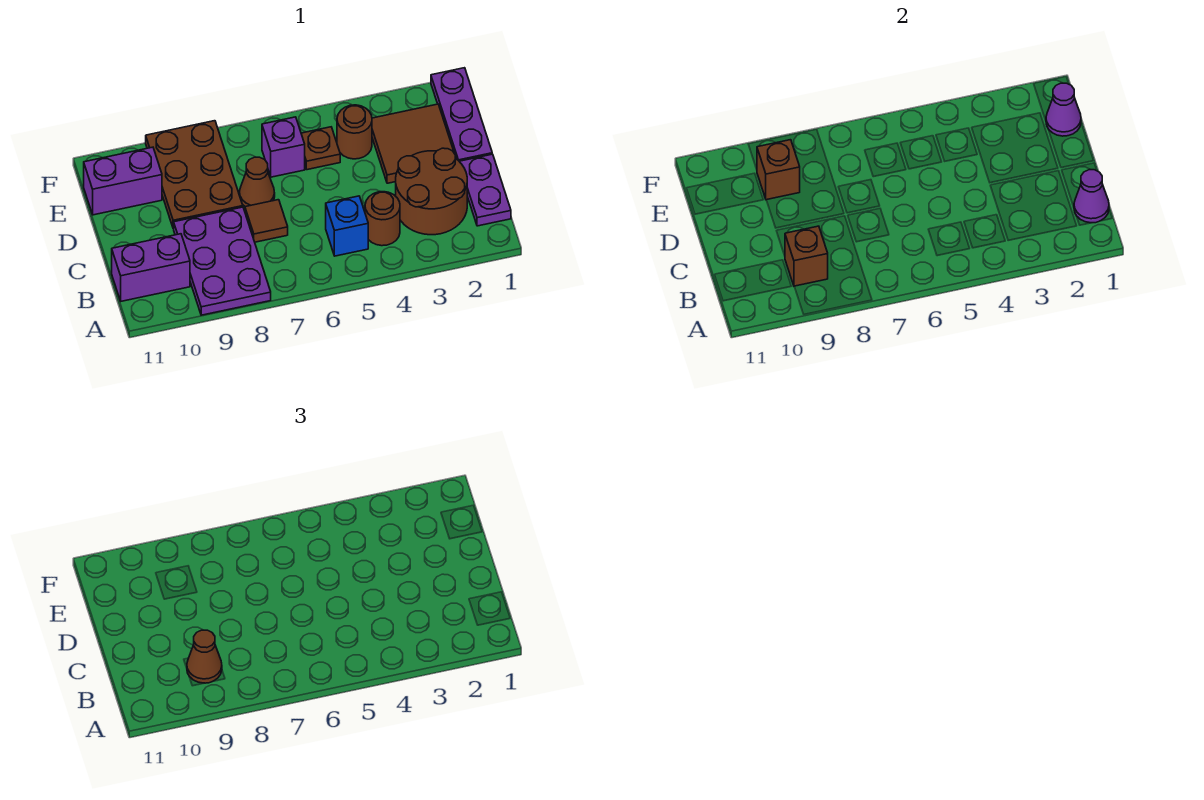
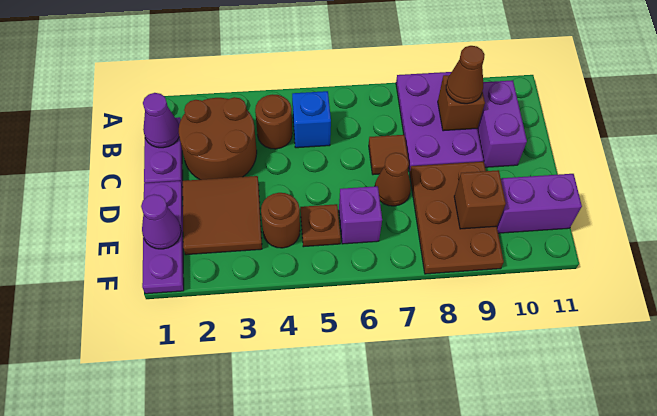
purple brick B10:B11 level 1 -> purple brick B10:C10 level 1

